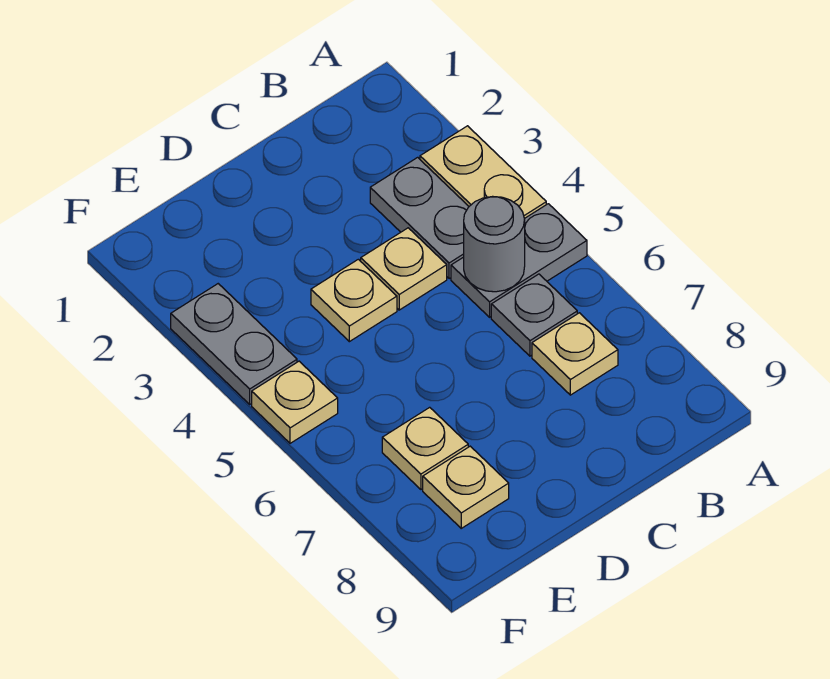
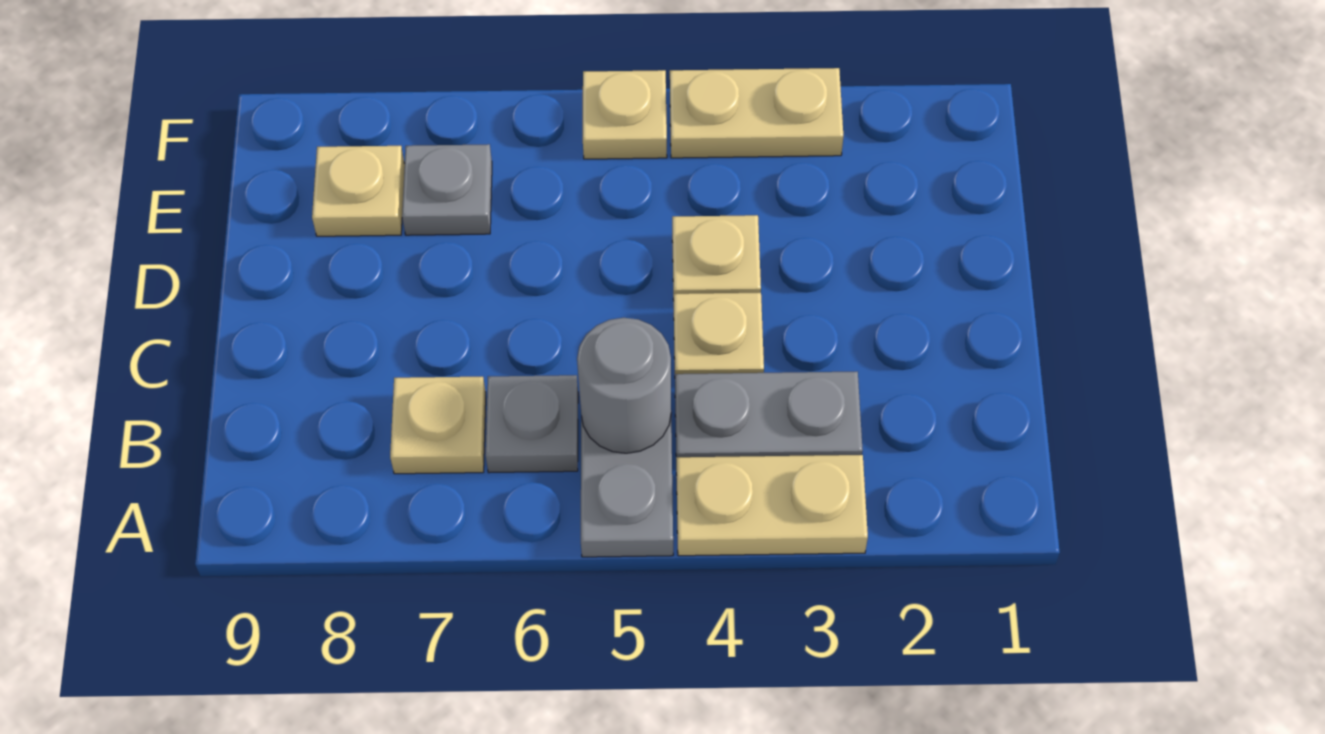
tan plate E7 level 1 -> grey plate E7 level 1
grey plate F3:F4 level 1 -> tan plate F3:F4 level 1

